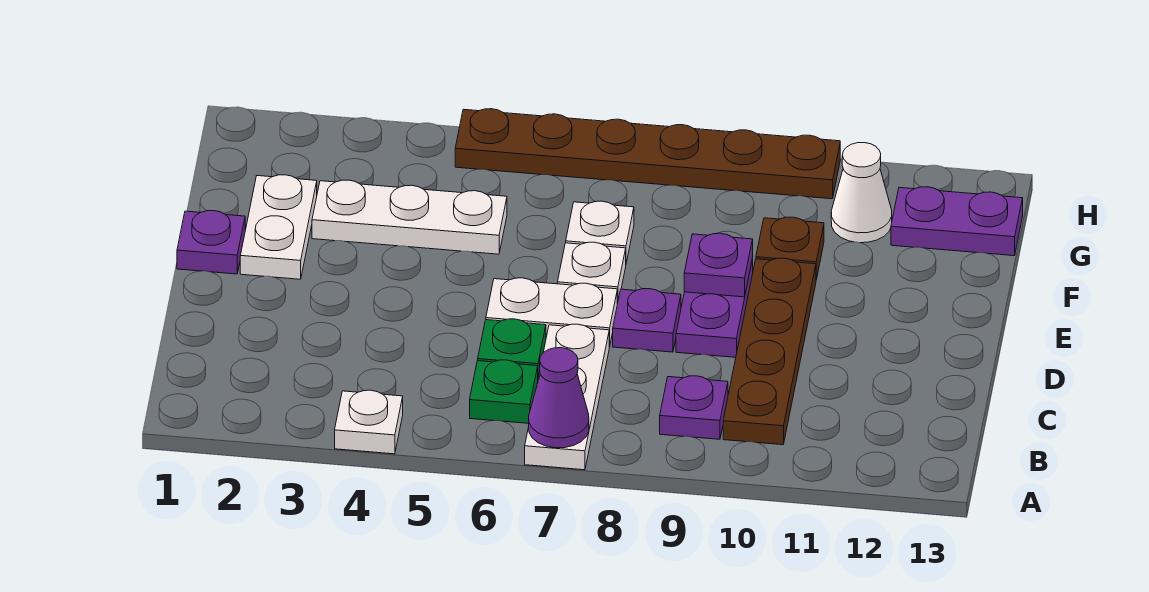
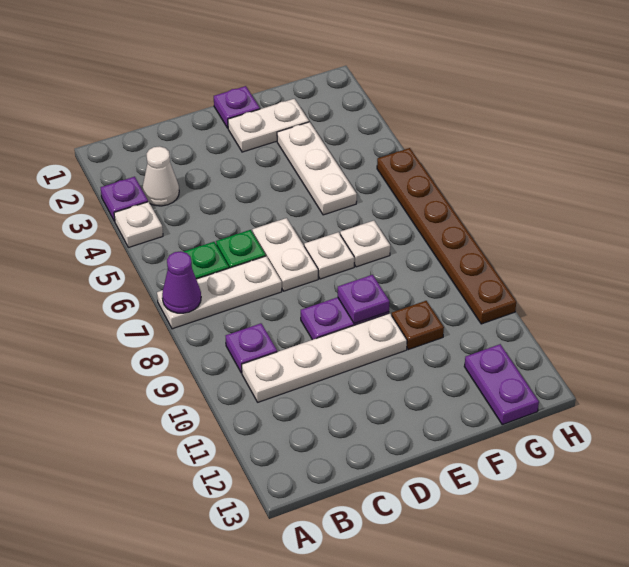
brown plate B10:E10 level 1 -> white plate B10:E10 level 1
purple plate D8 level 1 -> purple plate A3 level 1
white cone G11 level 1 -> white cone B3 level 1

